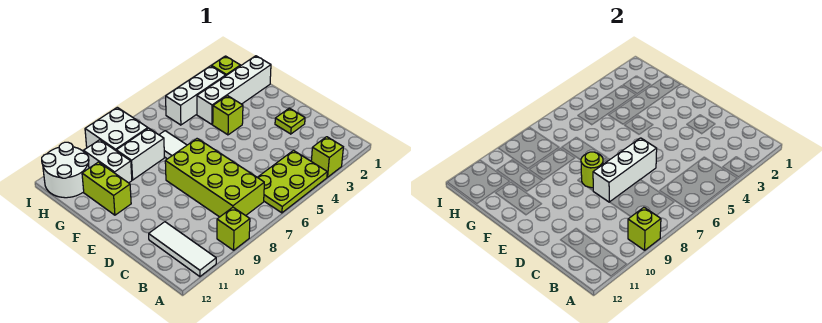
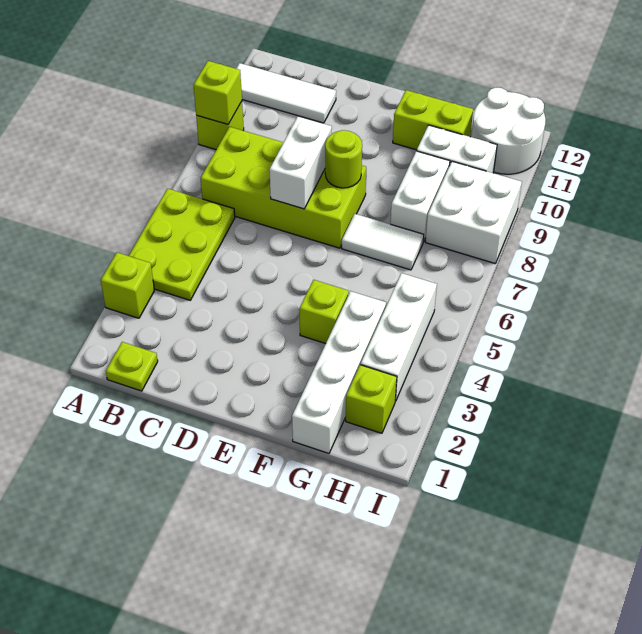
lime plate D2 level 1 -> lime plate B1 level 1
white brick D6:D8 level 2 -> white brick D7:D8 level 2

